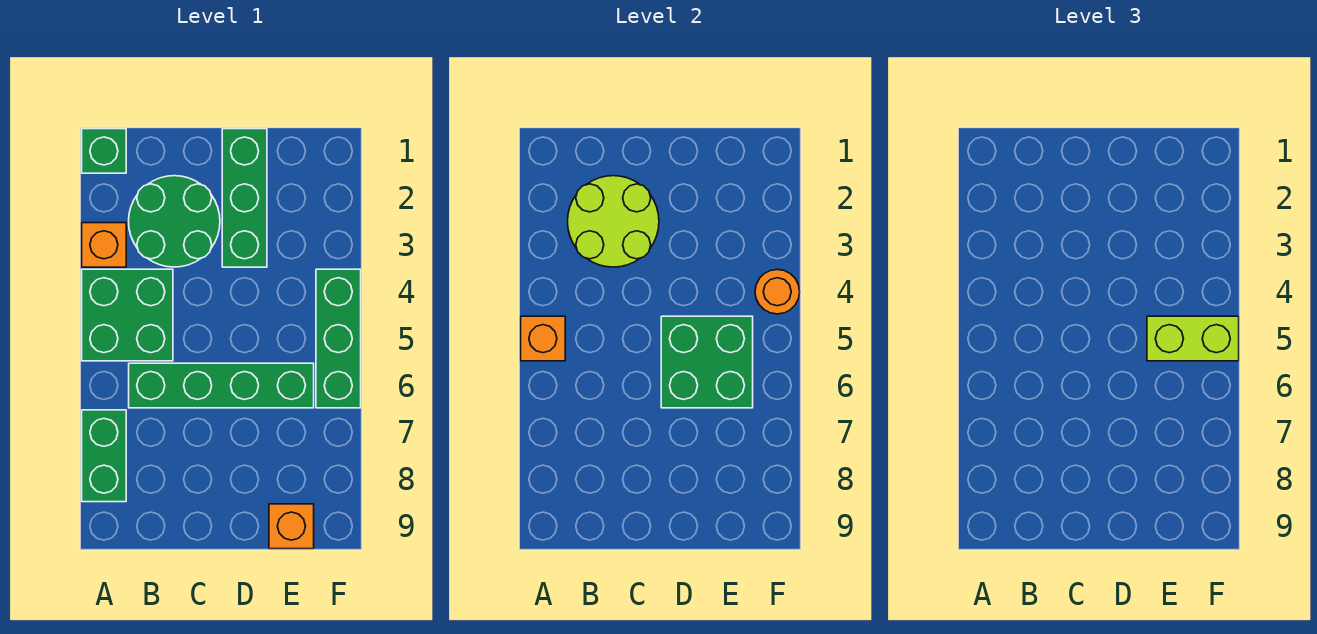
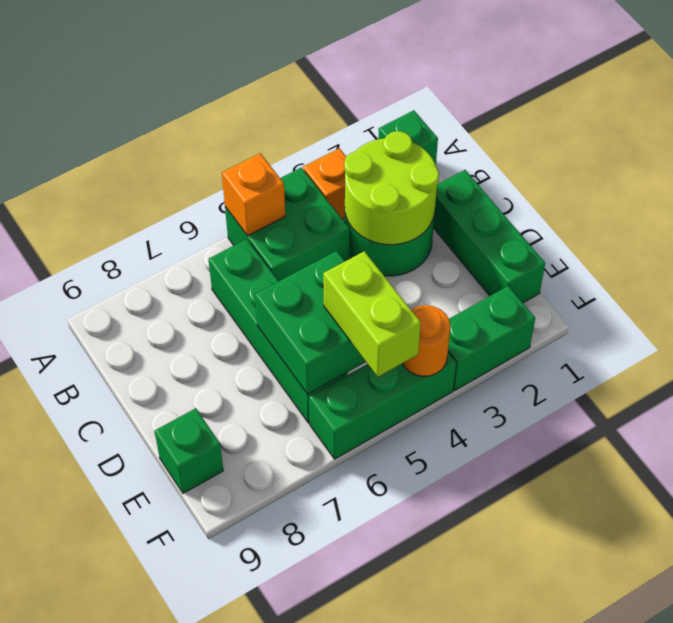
green brick A7:A8 level 1 -> green brick F2:F3 level 1
green brick D1:D3 level 1 -> green brick C1:E1 level 1
orange brick E9 level 1 -> green brick E9 level 1

